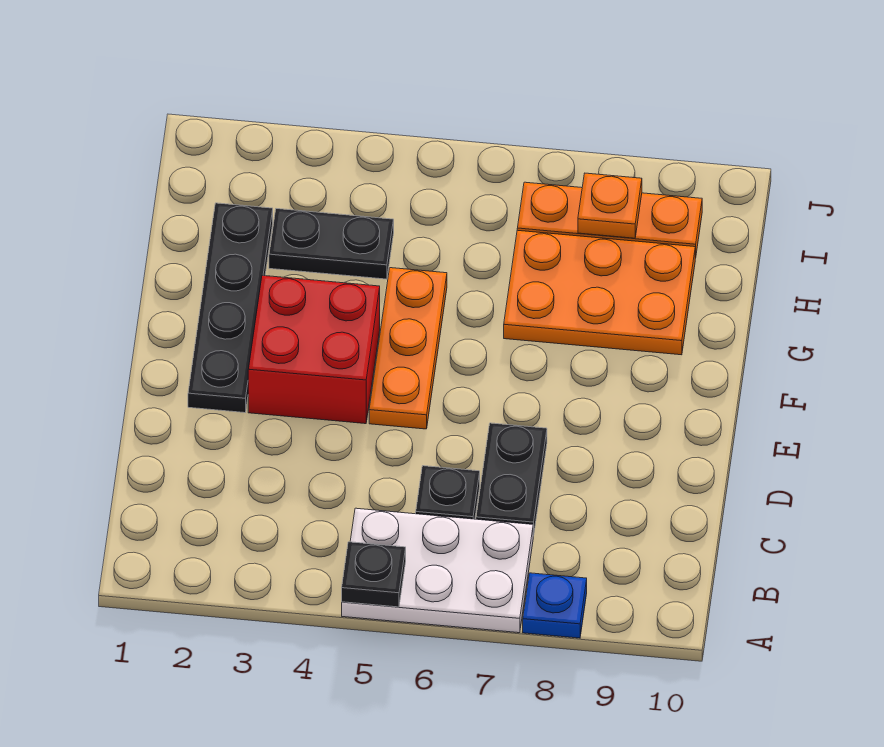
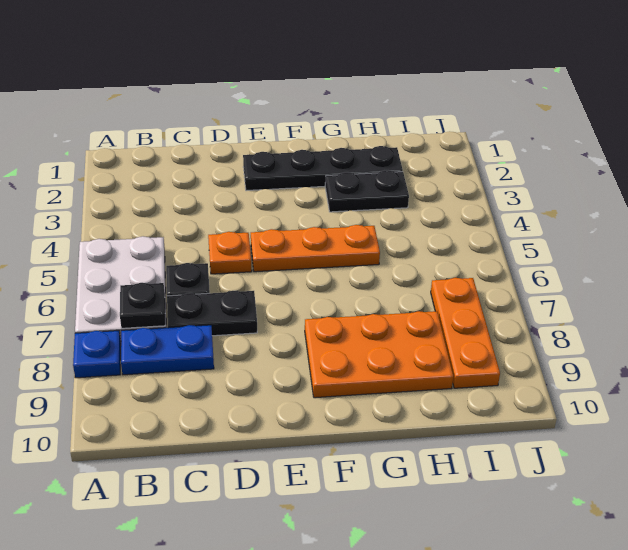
black plate A5 level 2 -> black plate B7 level 2
none -> blue plate B8:C8 level 1
red brick E3:F4 level 1 -> none
orange plate G7:H9 level 1 -> orange plate F8:H9 level 1
black plate H3:H4 level 1 -> black plate G3:H3 level 1
orange plate I8 level 2 -> orange plate D5 level 1

